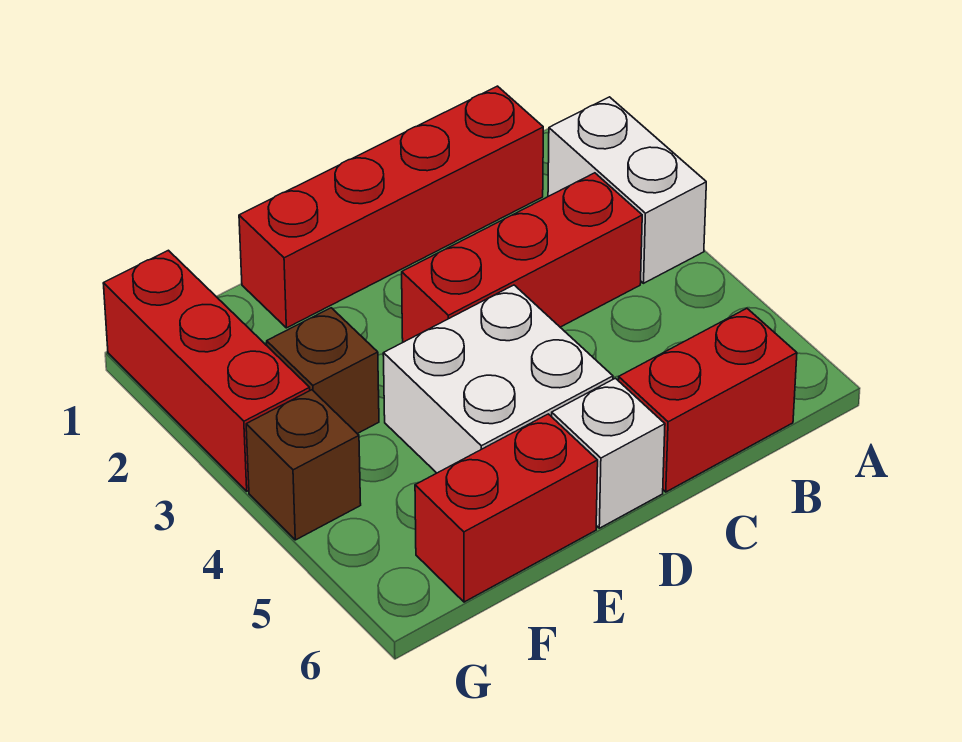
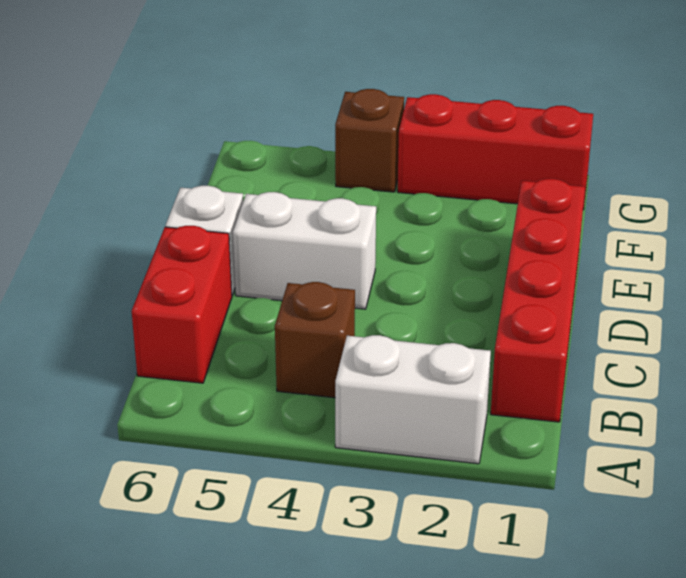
red brick B3:D3 level 1 -> none
white brick D4:E5 level 1 -> white brick D4:D5 level 1
red brick E6:F6 level 1 -> none
brown brick F3 level 1 -> brown brick B4 level 1

